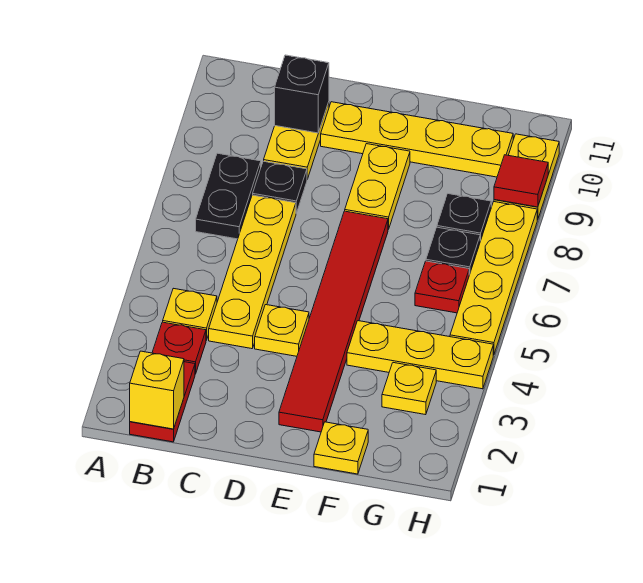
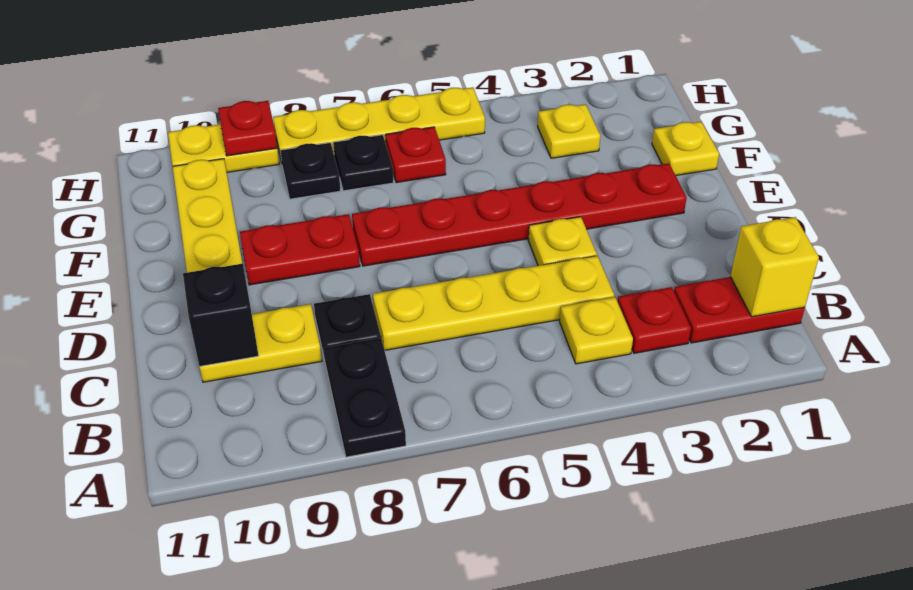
black plate B7:B8 level 1 -> black plate A8:B8 level 1
red tile E2:E7 level 1 -> red plate E2:E7 level 1
yellow plate E8:E9 level 1 -> red plate E8:E9 level 1
yellow plate F4:H4 level 1 -> none
red tile H9 level 2 -> red plate H9 level 2

